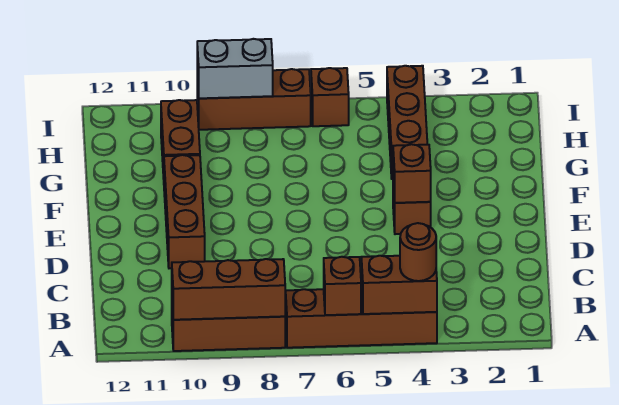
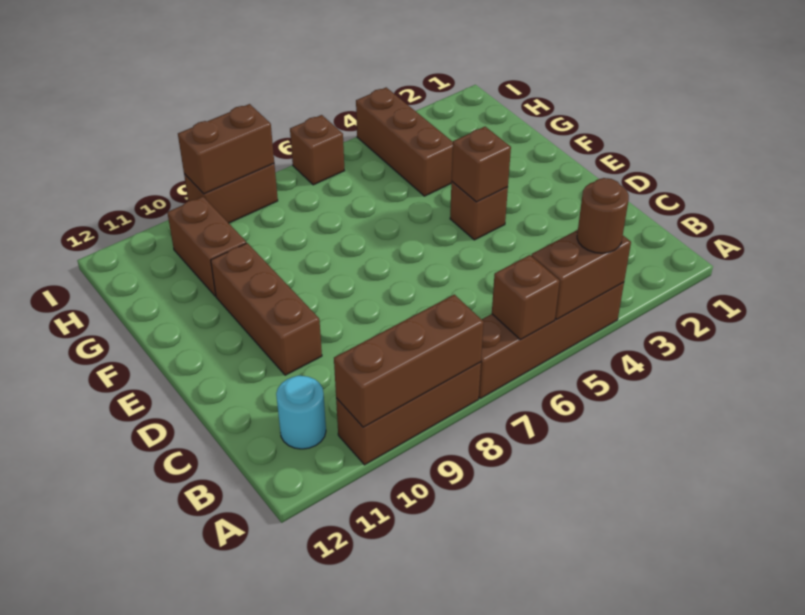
none -> cyan round brick B11 level 1
brown brick I7:I9 level 1 -> brown brick I8:I9 level 1
grey brick I8:I9 level 2 -> brown brick I8:I9 level 2

